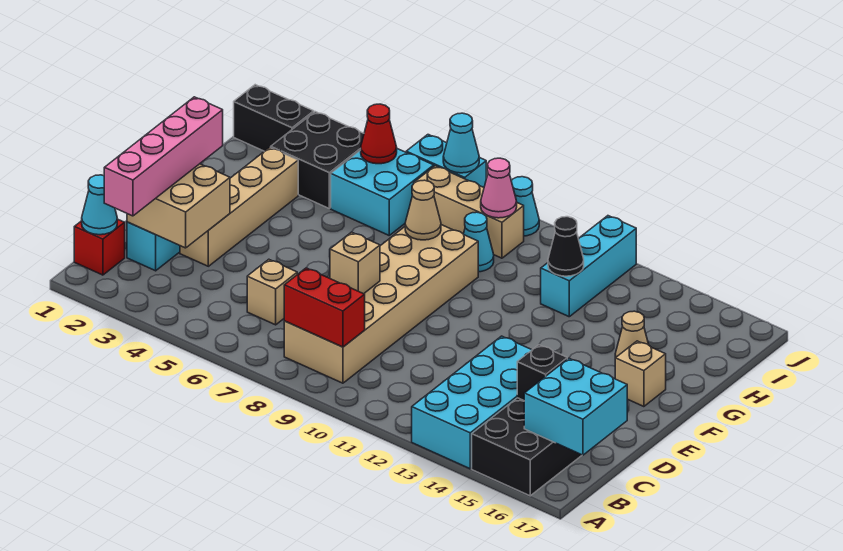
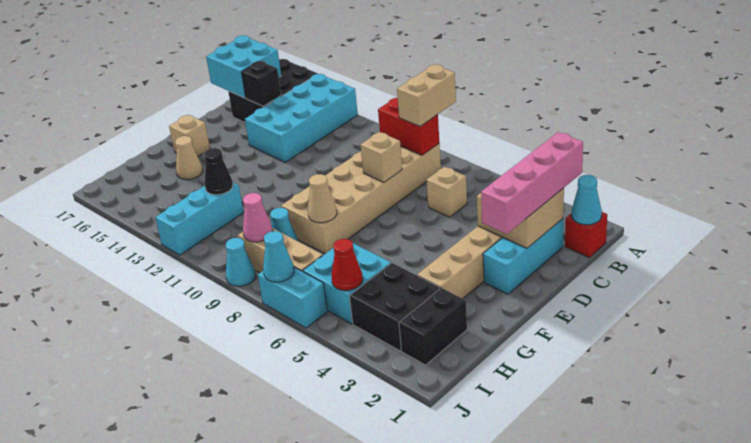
none -> tan brick A8:B8 level 3
black brick I1:I2 level 1 -> black brick H2:I2 level 1

